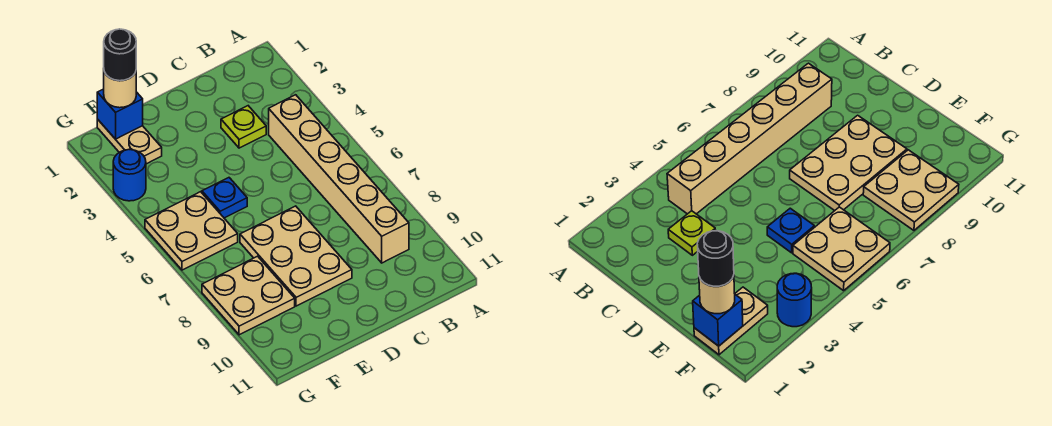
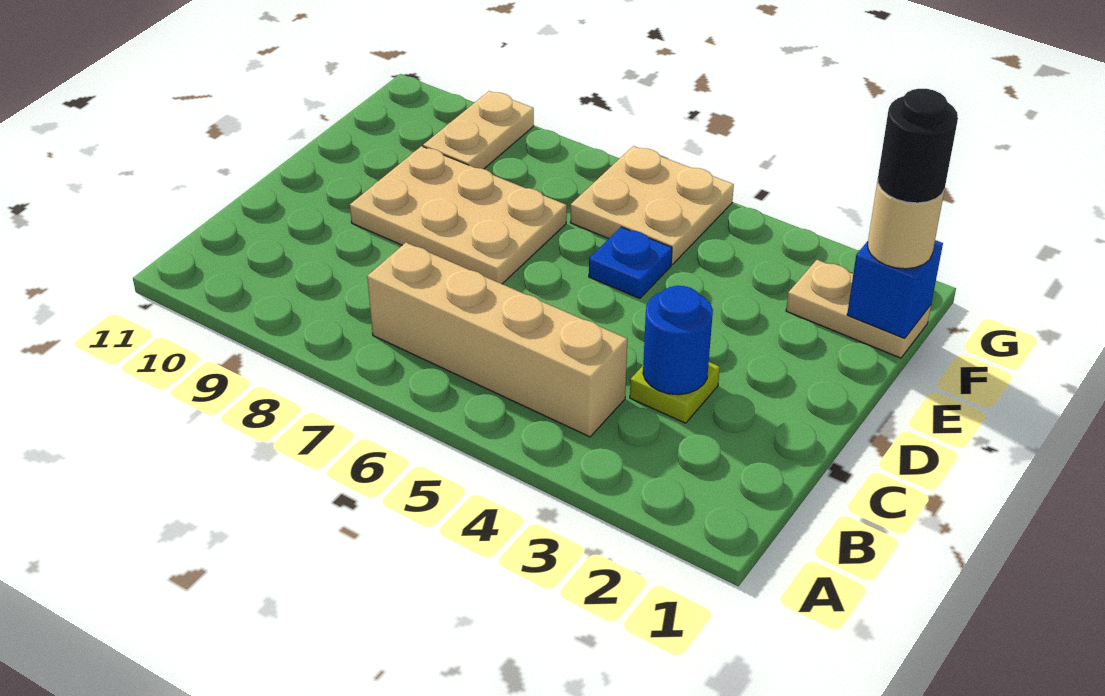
tan brick B4:B9 level 1 -> tan brick B4:B7 level 1
tan plate F8:G9 level 1 -> tan plate F9:G9 level 1
blue round brick G3 level 1 -> blue round brick C3 level 2

